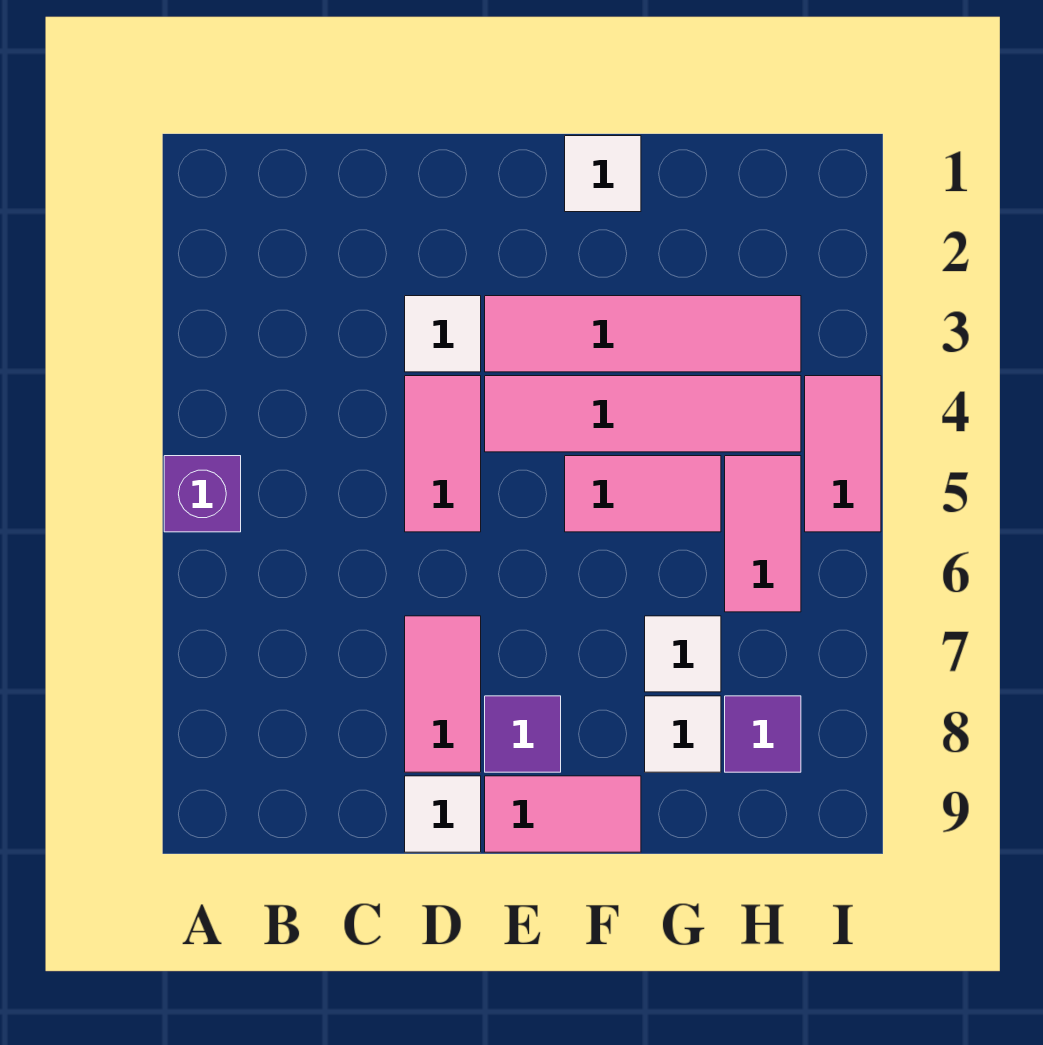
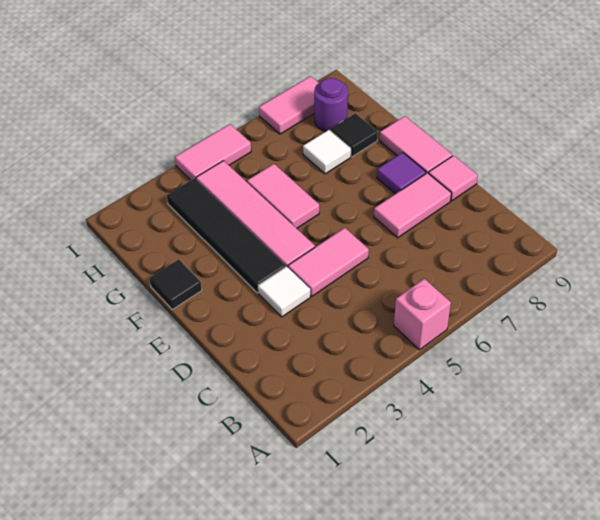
purple brick A5 level 1 -> pink brick A5 level 1
white tile D9 level 1 -> pink tile D9 level 1
pink tile E3:H3 level 1 -> black tile E3:H3 level 1
white tile F1 level 1 -> black tile F1 level 1
white tile G8 level 1 -> black tile G8 level 1
pink tile H5:H6 level 1 -> pink tile I7:I8 level 1
purple tile H8 level 1 -> purple round brick H8 level 1

